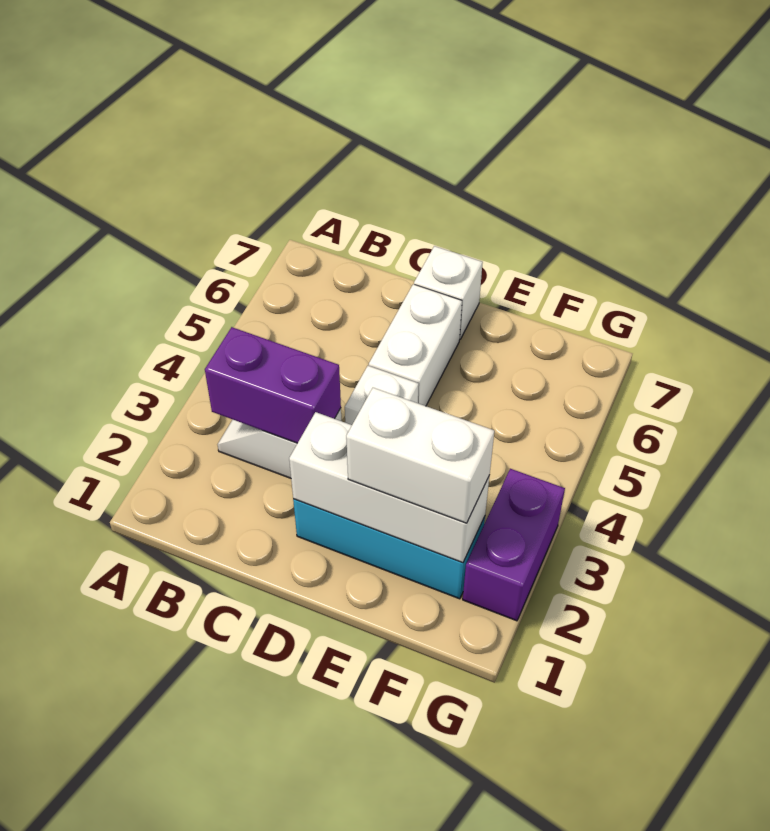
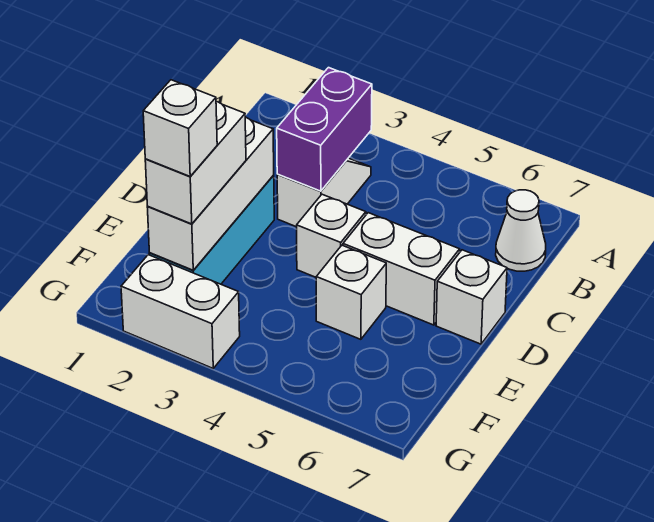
none -> white cone B7 level 1
none -> white brick E5 level 1
none -> white brick F2 level 4
purple brick G2:G3 level 1 -> white brick G2:G3 level 1

